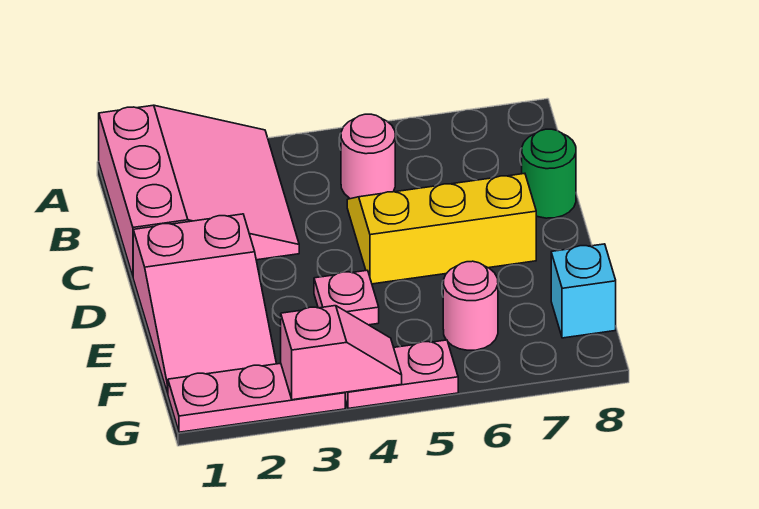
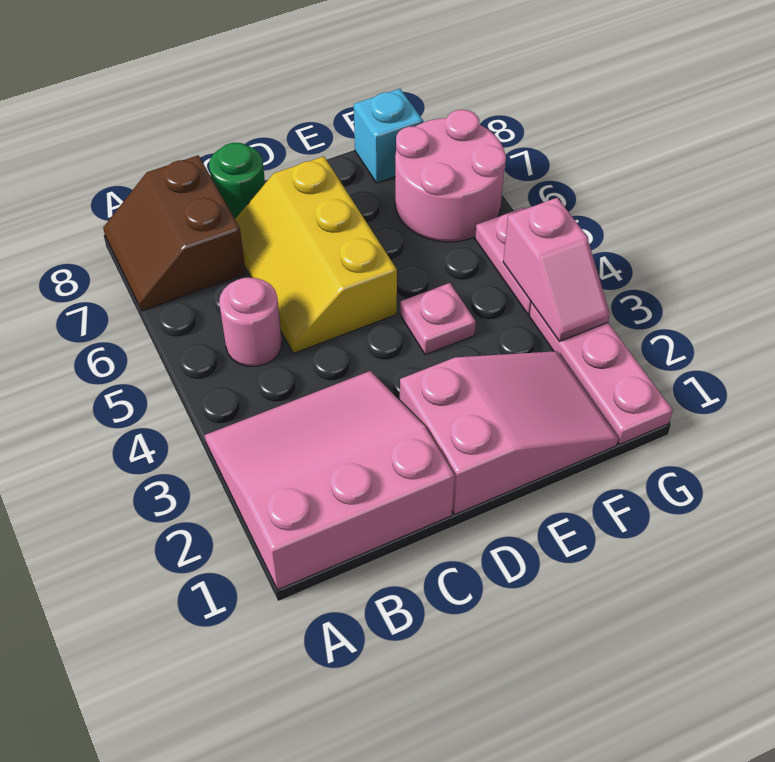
none -> brown slope A7:B8 level 1 top B
pink round brick F6 level 1 -> pink round brick F6:G7 level 1
pink slope G3:G4 level 2 top 3 -> pink slope G3:G4 level 2 top 4

